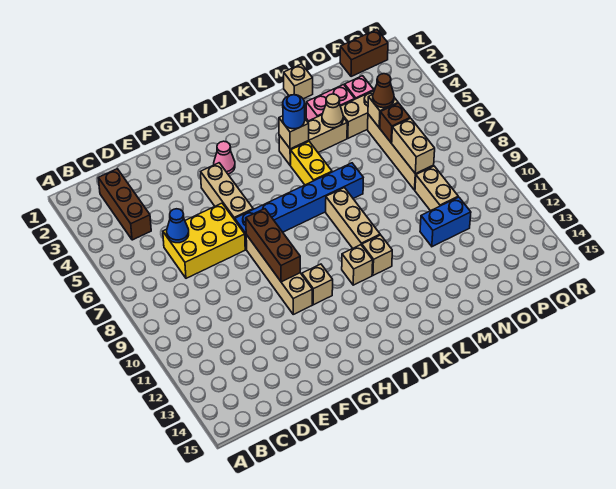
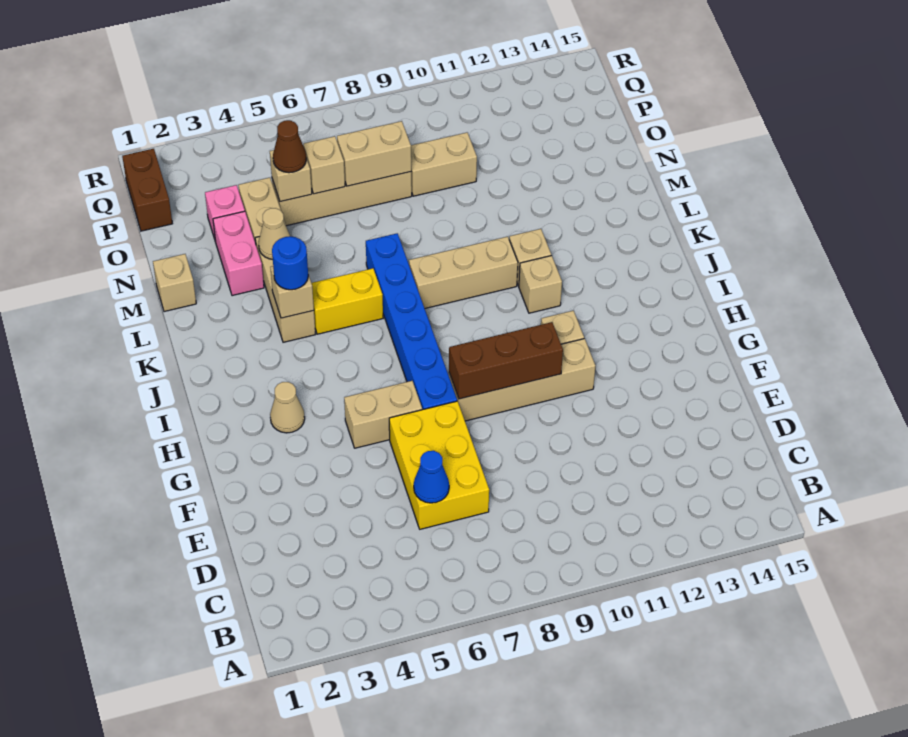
brown brick C2:C4 level 1 -> none
tan brick G4:G6 level 1 -> tan brick G5:G6 level 1
pink cone H3 level 1 -> tan cone H3 level 1
blue brick N11:O11 level 1 -> none
brown brick O6 level 2 -> tan brick O6 level 2

